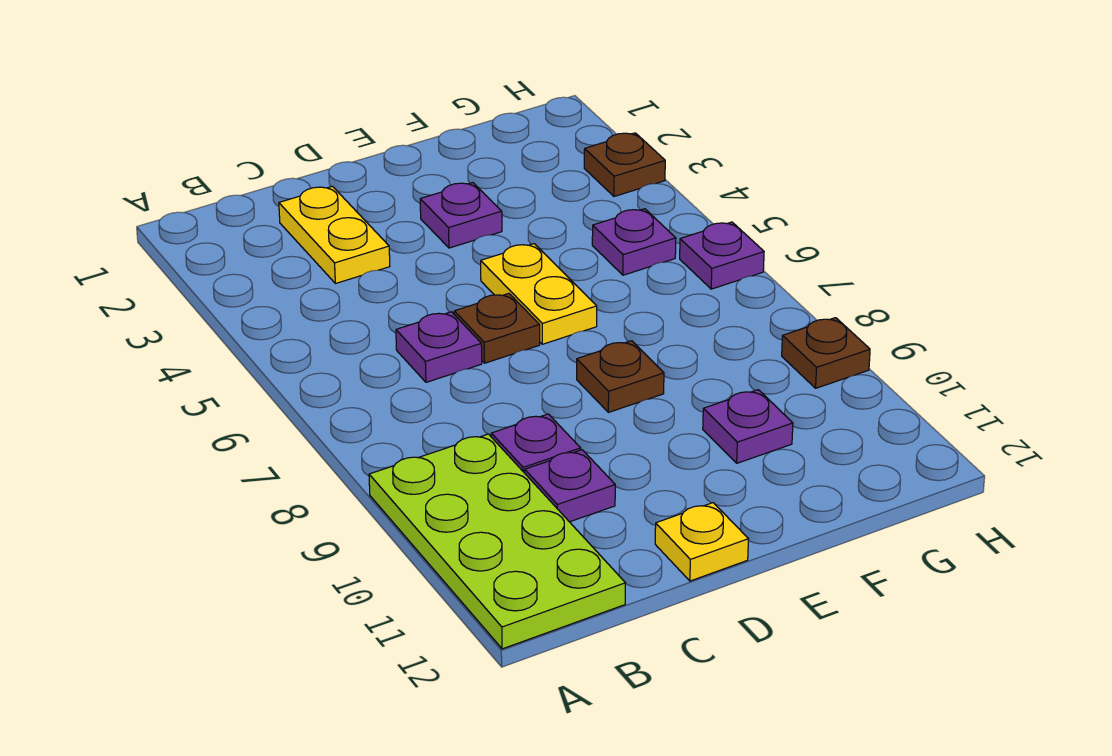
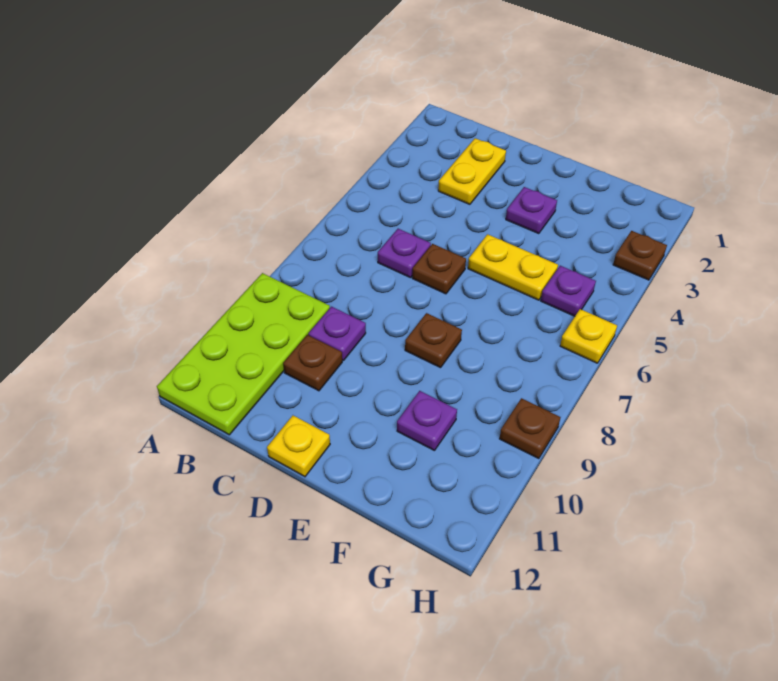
purple plate C10 level 1 -> brown plate C10 level 1
yellow plate E5:E6 level 1 -> yellow plate E5:F5 level 1
purple plate H6 level 1 -> yellow plate H6 level 1

